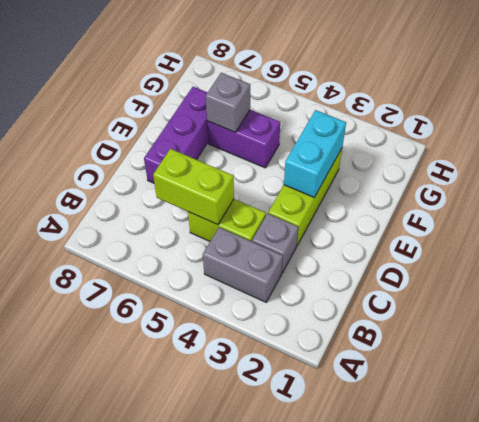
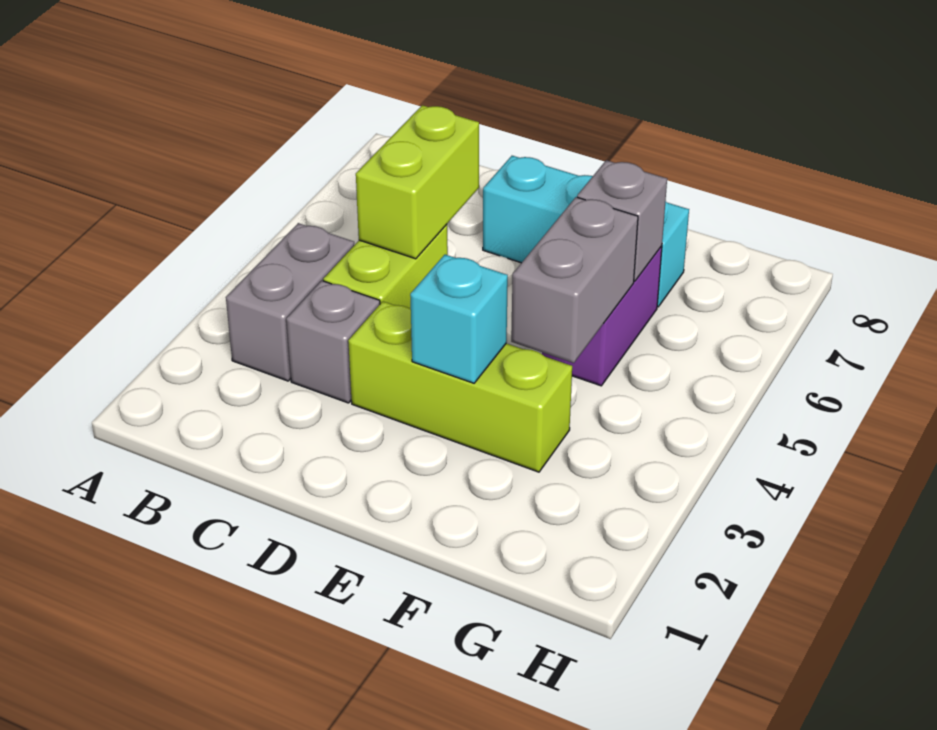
purple brick D7:F7 level 1 -> cyan brick D7:F7 level 1
cyan brick E3:F3 level 2 -> cyan brick E3 level 2
none -> grey brick F4:F5 level 2

